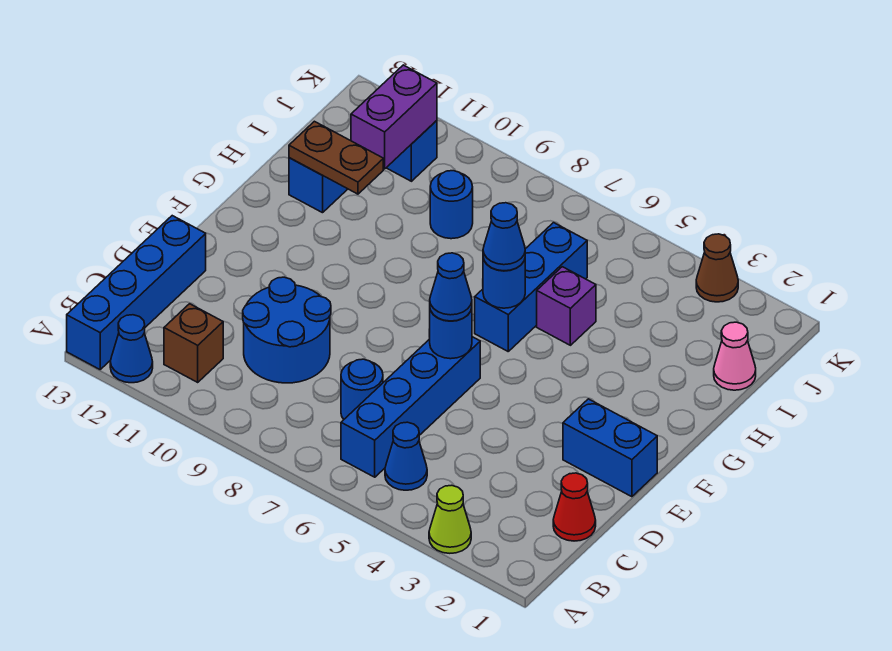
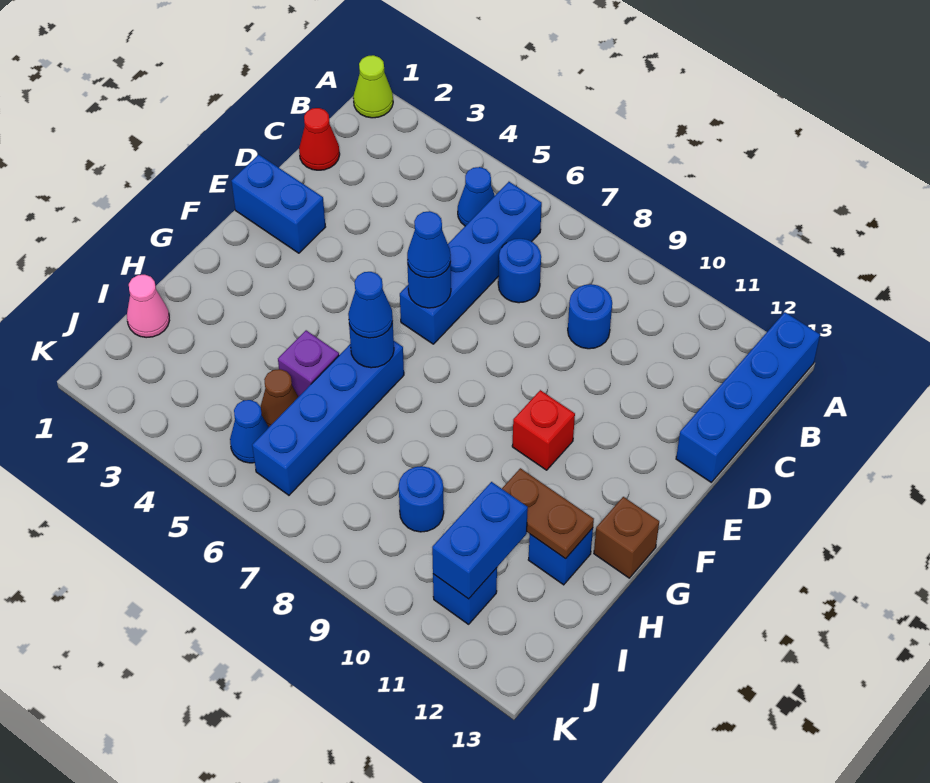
lime cone A3 level 1 -> lime cone A1 level 1
blue cone A12 level 1 -> blue cone J5 level 1
brown brick B11 level 1 -> brown brick G13 level 1
blue round brick C9:D10 level 1 -> blue round brick C9 level 1
none -> red brick F10 level 1
blue brick G6:I6 level 1 -> blue brick G6:J6 level 1
purple brick I11:J11 level 2 -> blue brick I11:J11 level 2
brown cone K3 level 1 -> brown cone I5 level 1

